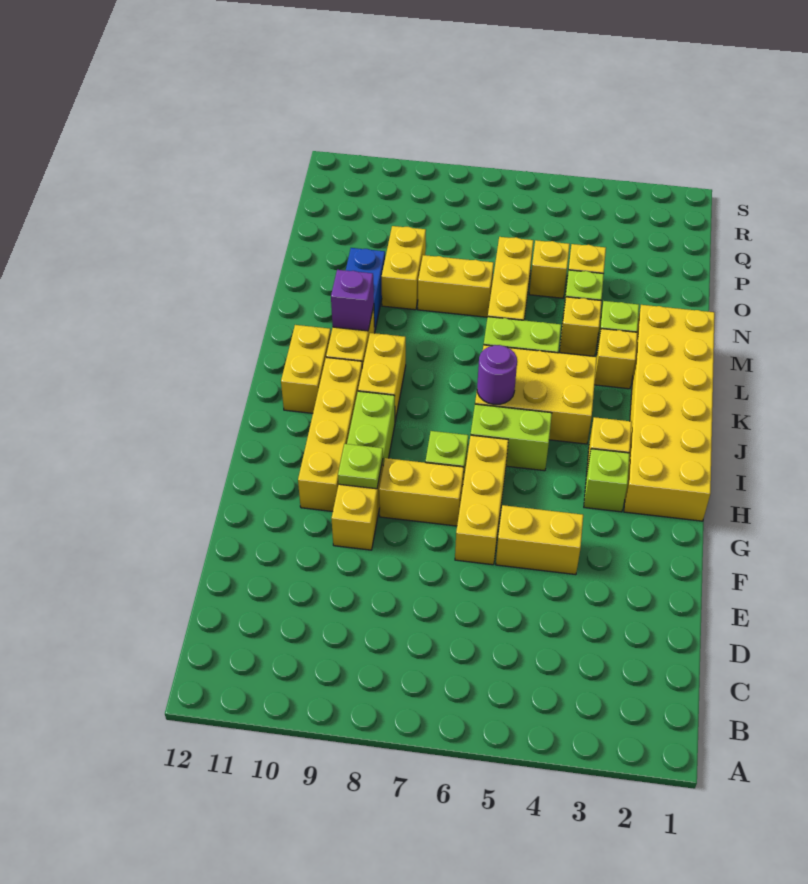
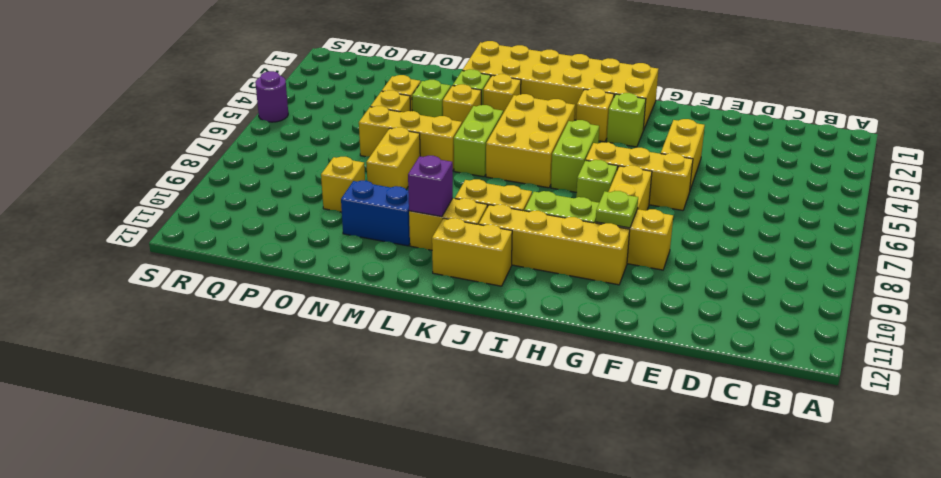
purple round brick J6 level 2 -> purple round brick S5 level 1
yellow brick N9:O9 level 1 -> yellow brick O9 level 1

